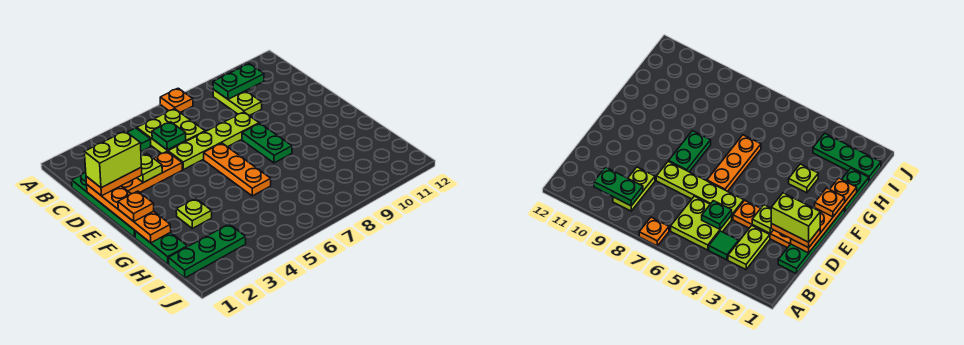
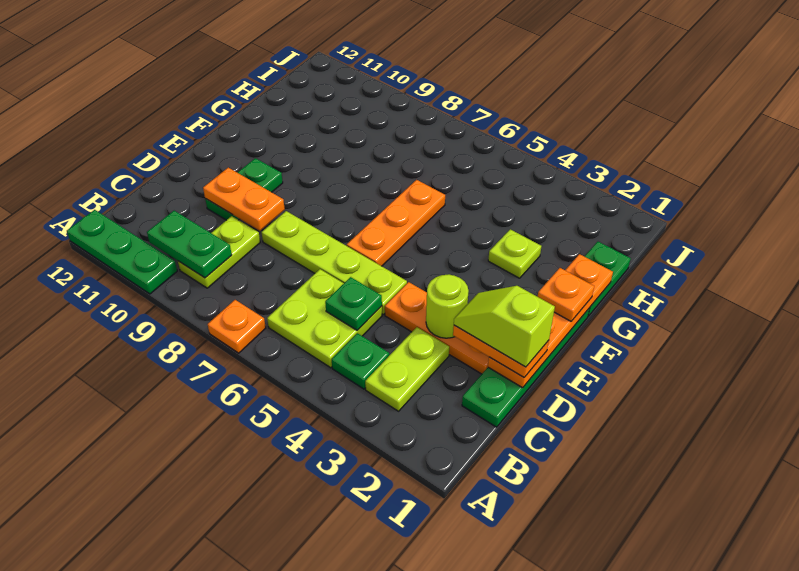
green tile B4 level 1 -> green plate B4 level 1
lime brick D1:D2 level 4 -> lime slope D1:D2 level 4 top 1
lime plate D3 level 2 -> lime round brick D3 level 2
none -> orange plate D9:D10 level 2
green plate E8:F8 level 1 -> green plate D10:E10 level 1
green plate I1:I3 level 1 -> green plate A10:A12 level 1

